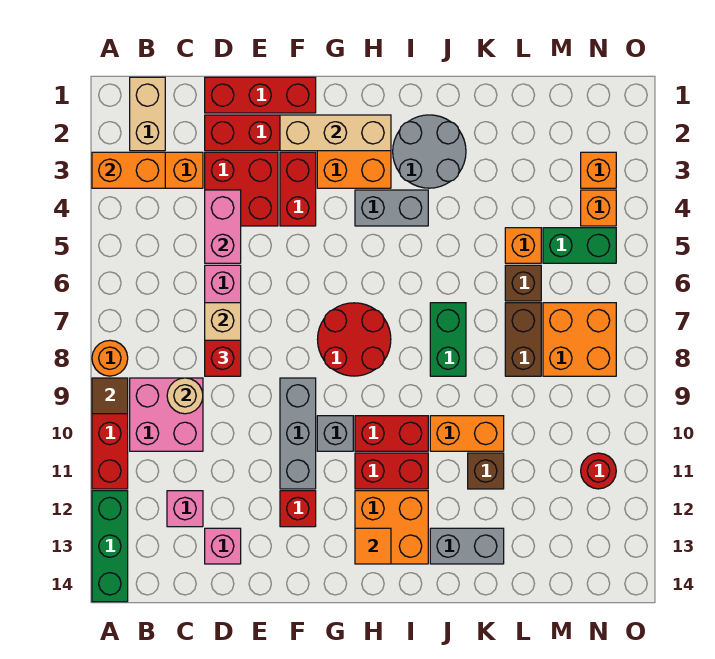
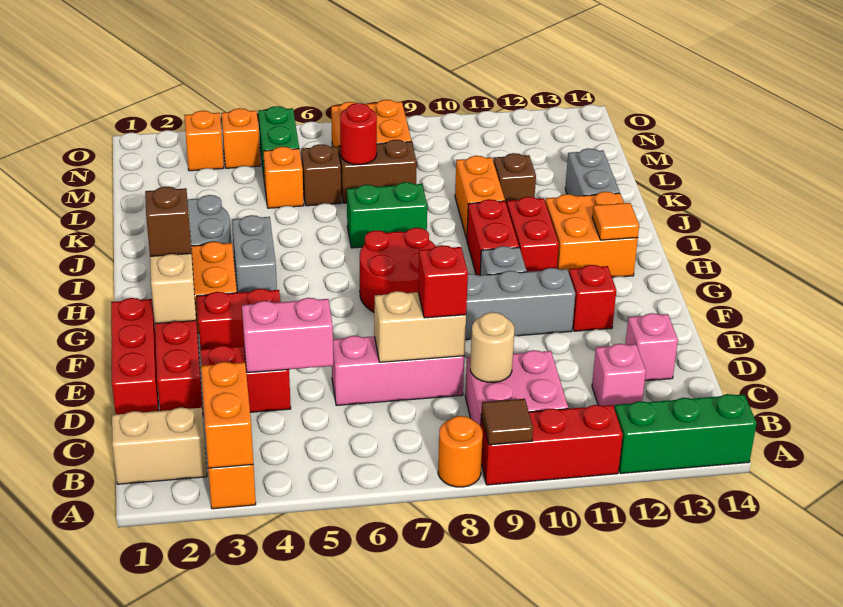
red brick D3:E4 level 1 -> red brick D3:D4 level 1
none -> brown brick G2 level 3
red round brick N11 level 1 -> red round brick L7 level 2

